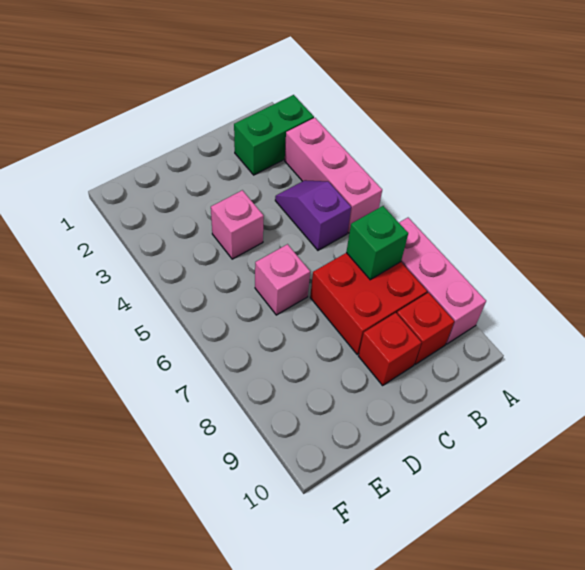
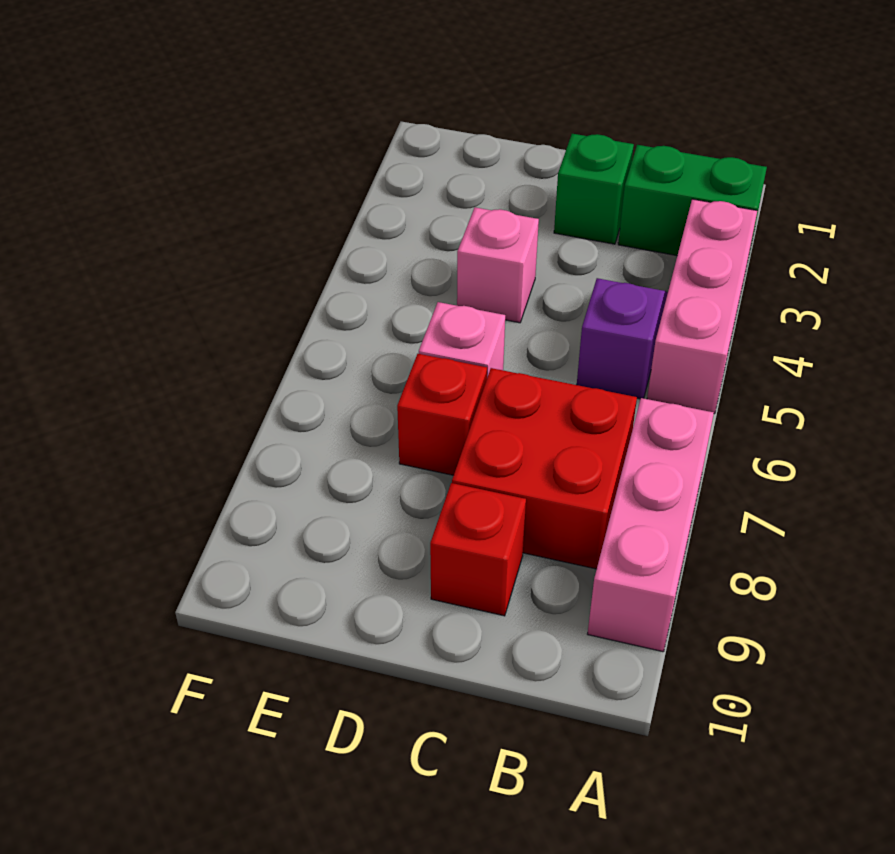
green brick B7 level 2 -> green brick C2 level 1
red brick B9 level 1 -> red brick D7 level 1

